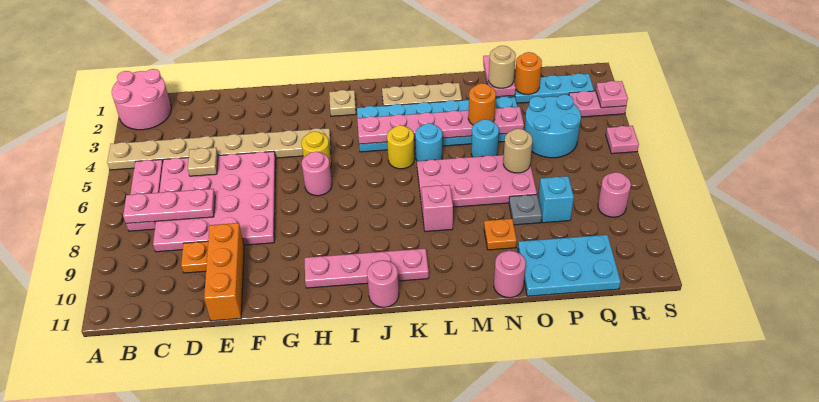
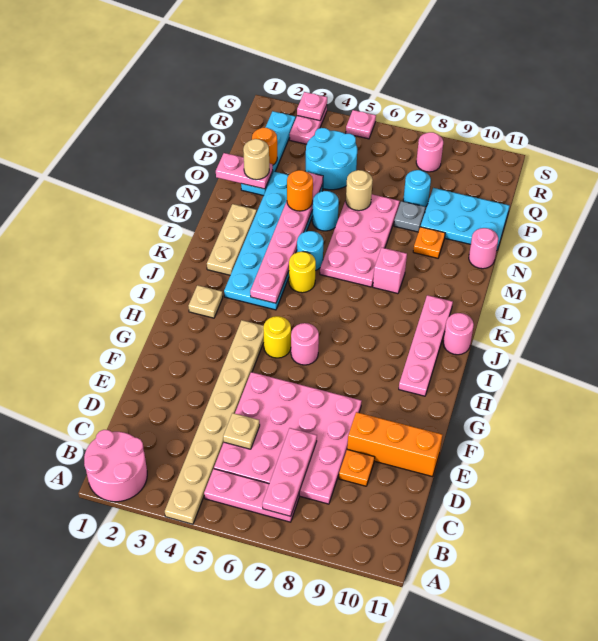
cyan plate O10:Q11 level 1 -> cyan plate O9:P11 level 1
cyan brick P8 level 1 -> cyan round brick P8 level 1

